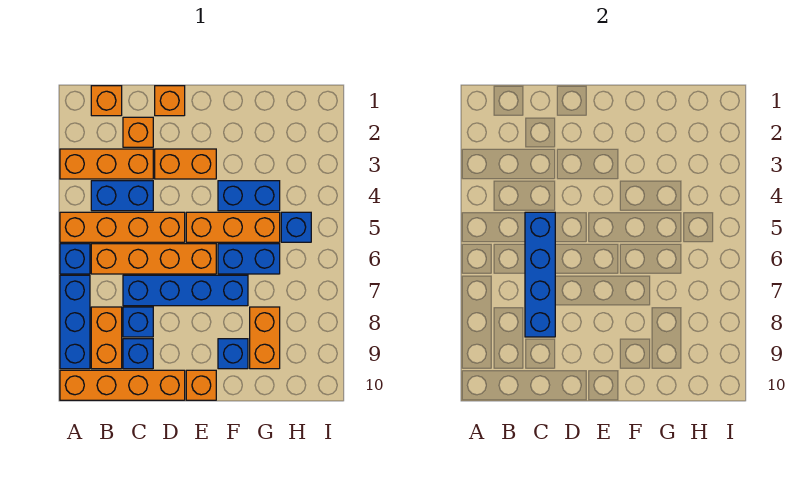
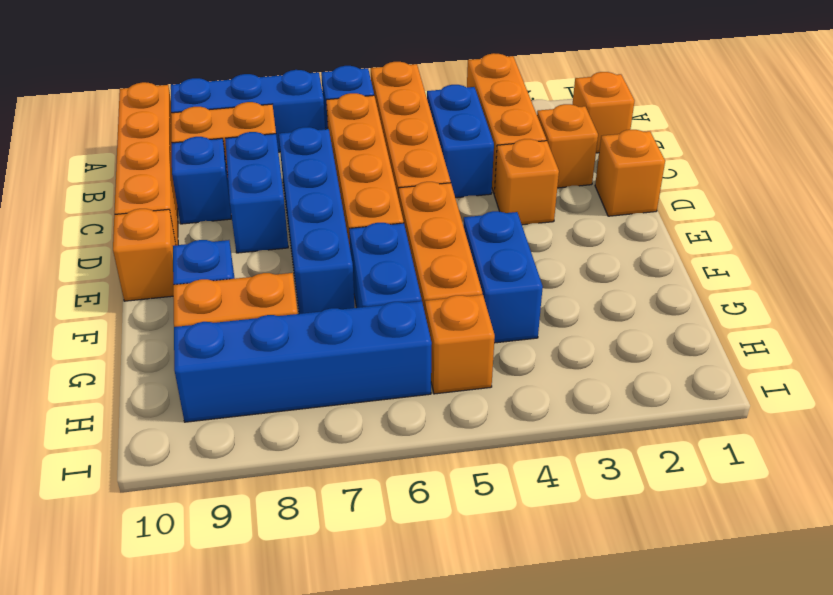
blue brick C5:C8 level 2 -> blue brick H6:H9 level 1
blue brick C8 level 1 -> blue brick C8:D8 level 1
orange brick D3:E3 level 1 -> orange brick D3 level 1
blue brick H5 level 1 -> orange brick H5 level 1

